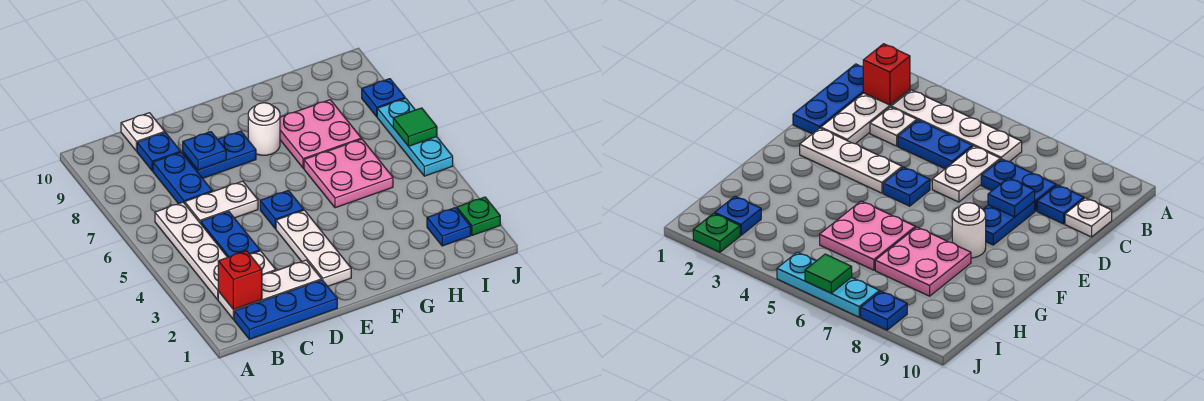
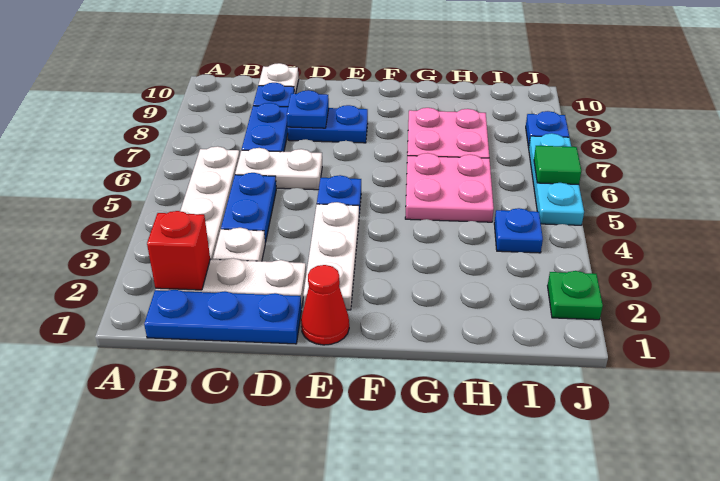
none -> red cone E1 level 1
white round brick F8 level 1 -> none
blue plate I2 level 1 -> blue plate I4 level 1

